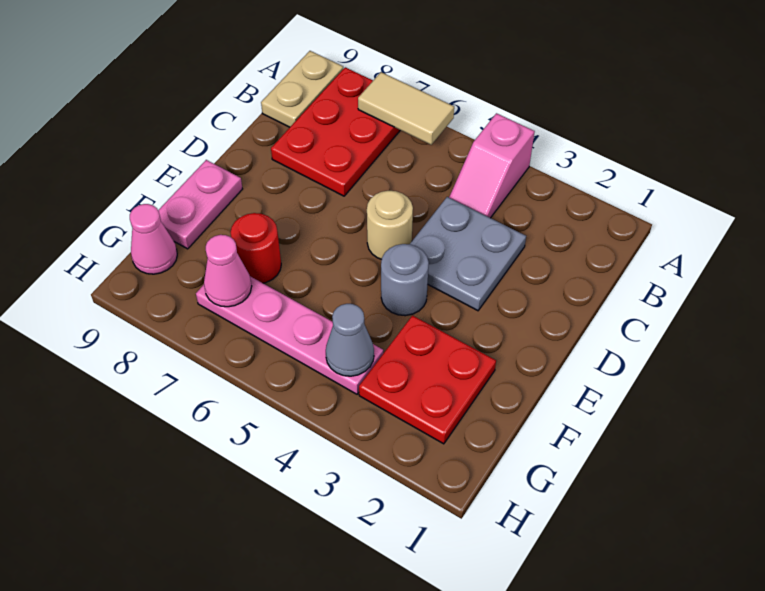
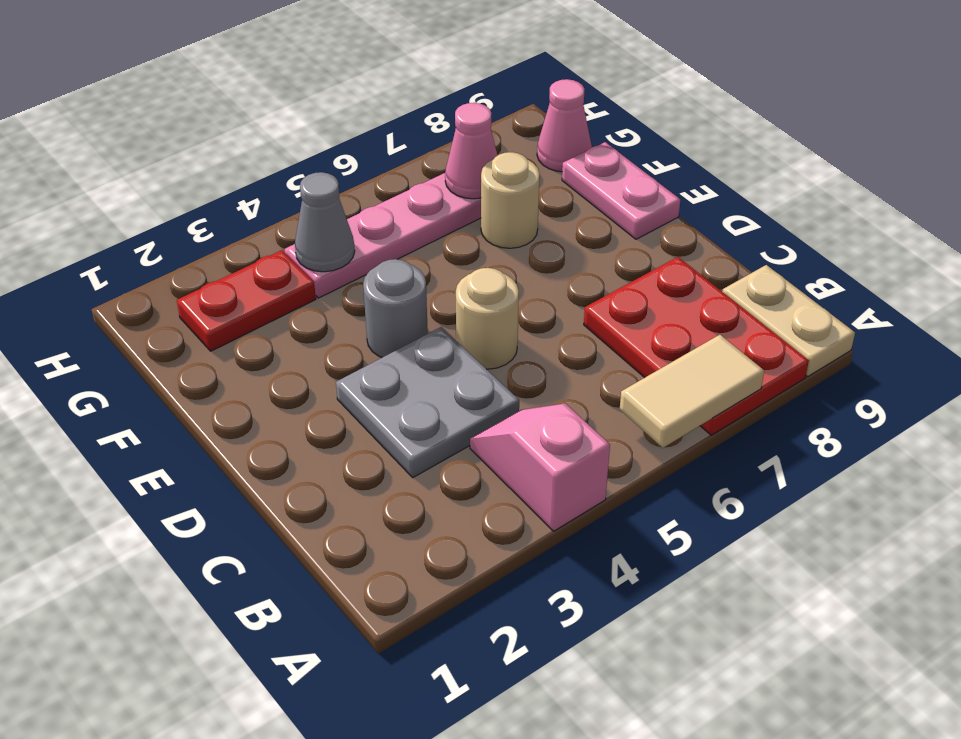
red plate F2:G3 level 1 -> red plate G2:G3 level 1
red round brick F7 level 1 -> tan round brick F7 level 1

